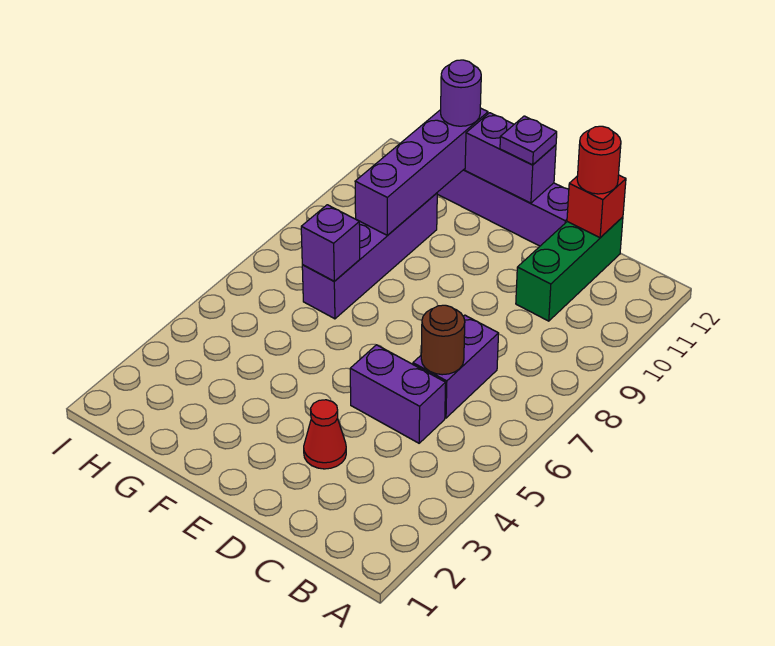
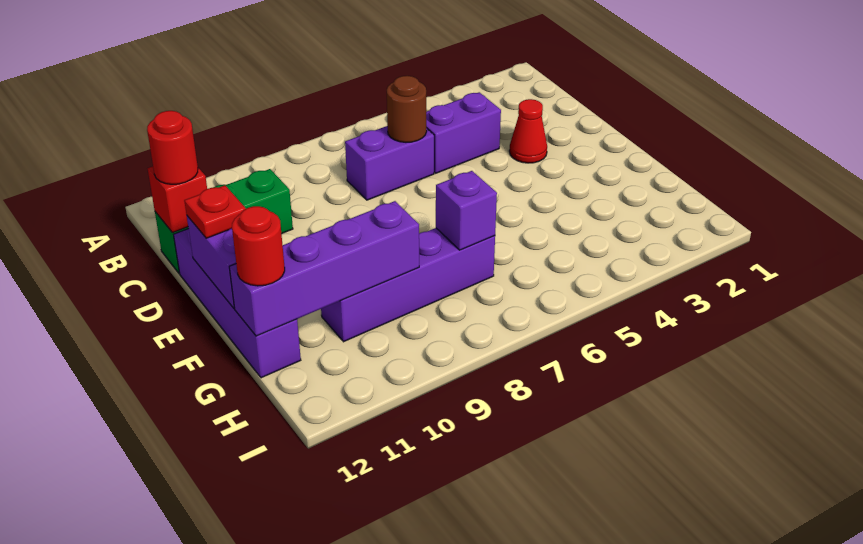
purple brick C5:D5 level 1 -> purple brick C4:C5 level 1
purple plate E12 level 3 -> red plate E12 level 3
purple round brick G12 level 3 -> red round brick G12 level 3

